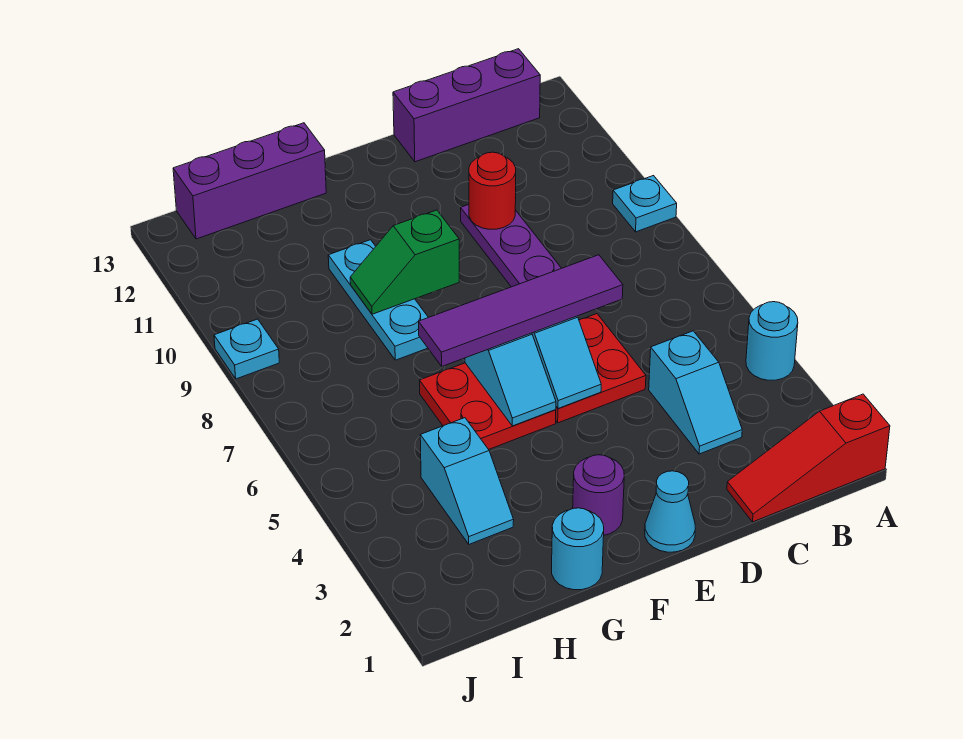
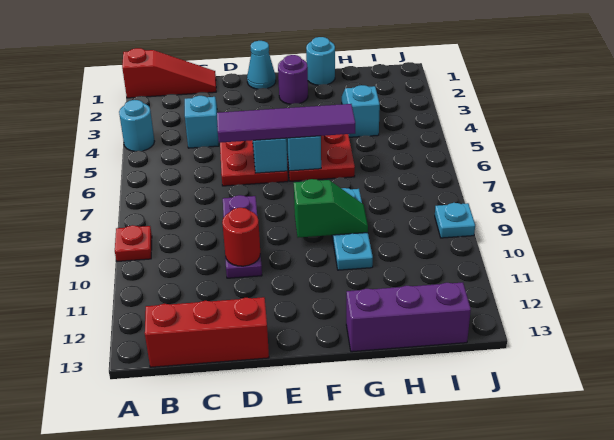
cyan plate A9 level 1 -> red plate A9 level 1
purple brick B13:D13 level 1 -> red brick B13:D13 level 1

